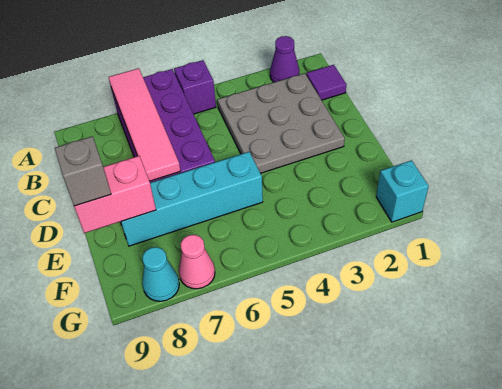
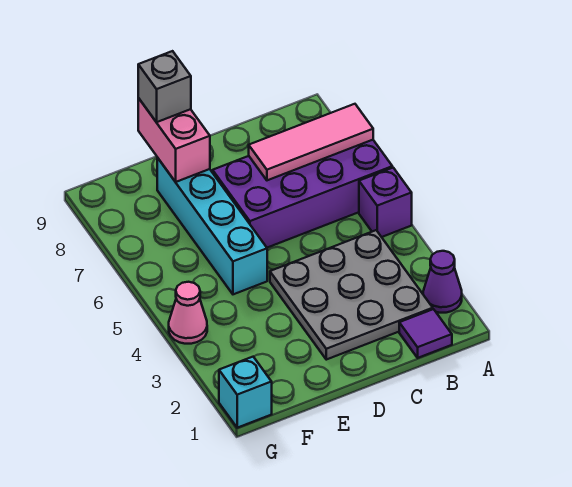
pink tile A7:D7 level 2 -> pink tile A7:C7 level 2
pink cone G7 level 1 -> pink cone G4 level 1
cyan cone G8 level 1 -> none

